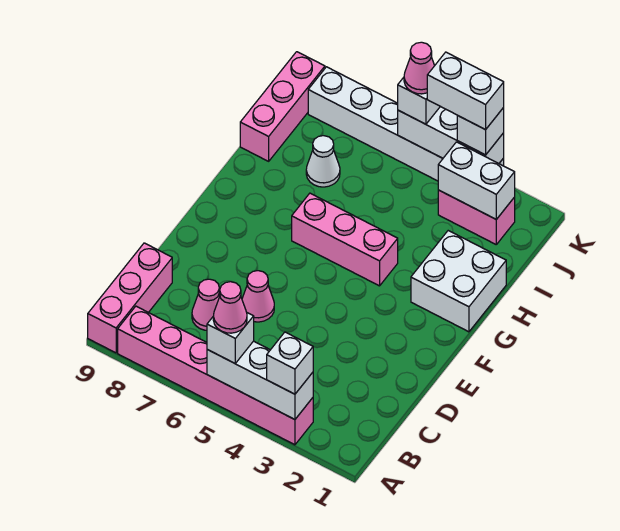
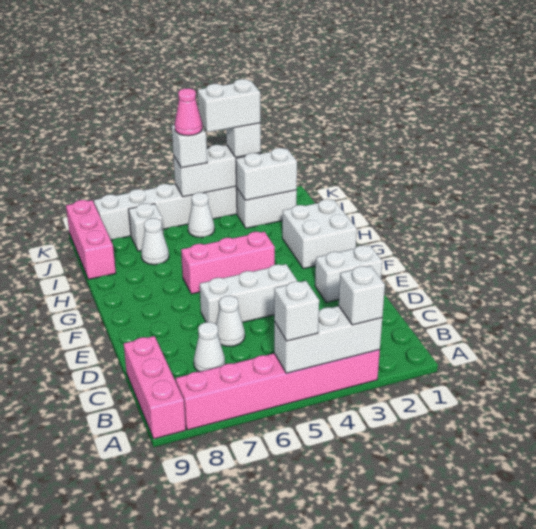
pink cone A5 level 4 -> none
pink cone C7 level 1 -> white cone C7 level 1
pink cone D6 level 1 -> white cone D6 level 1
none -> white brick E1:E2 level 1
none -> white brick E4:E6 level 1
pink brick J2:J3 level 1 -> white brick J2:J3 level 1
none -> white cone J5 level 1
none -> white brick J7 level 1

